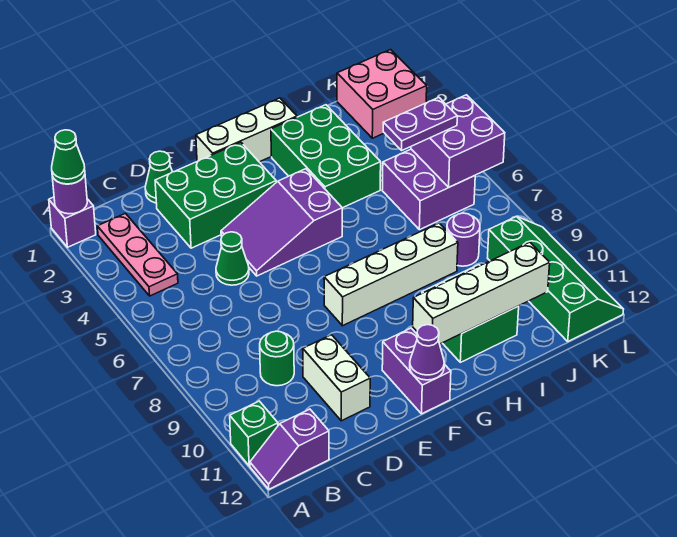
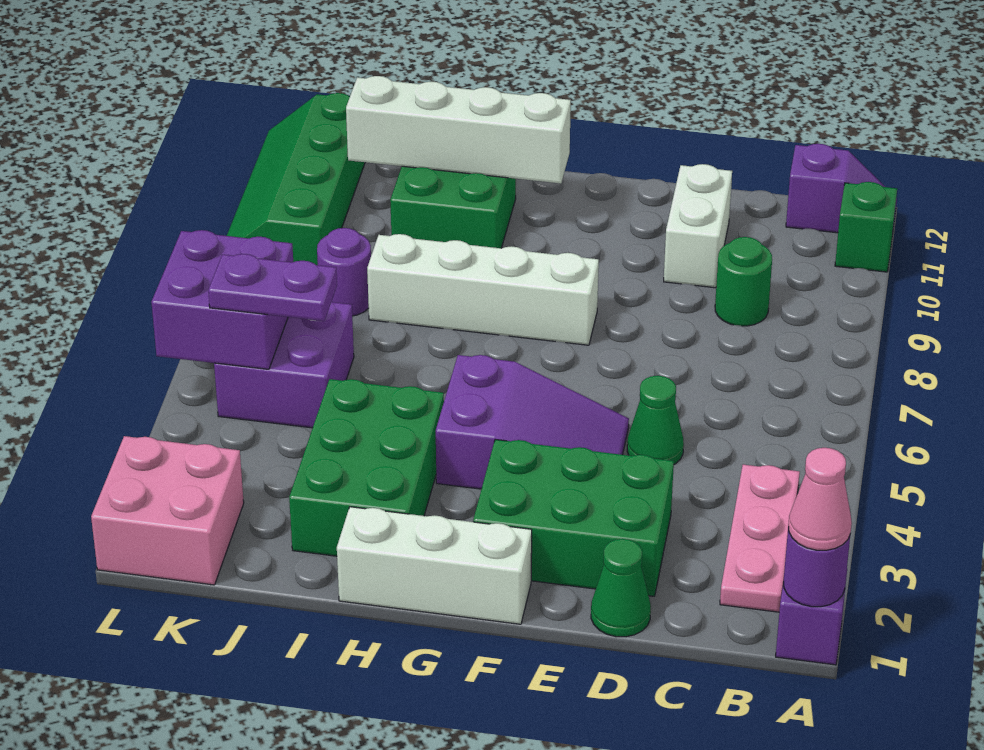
green cone A1 level 3 -> pink cone A1 level 3
purple brick F11:F12 level 1 -> none
purple cone F12 level 2 -> none

